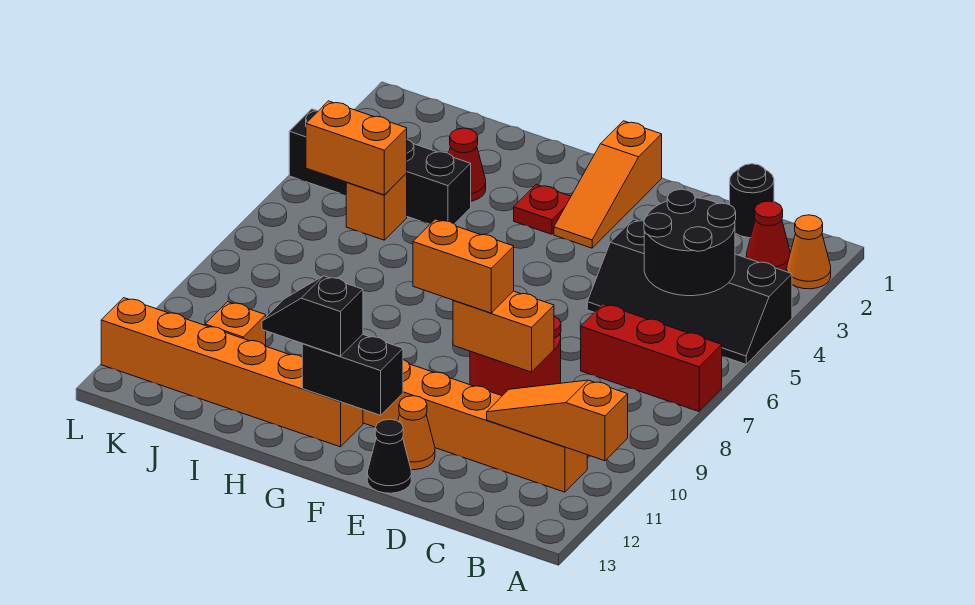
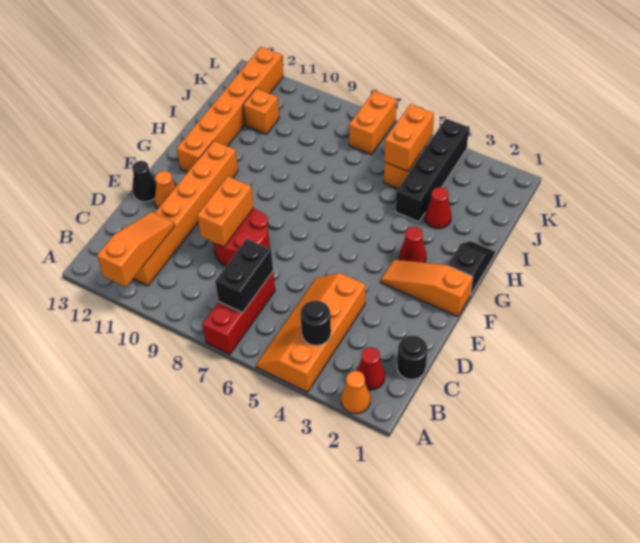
black slope A4:D5 level 1 top 4 -> orange slope A4:D5 level 1 top 4
black round brick B4:C5 level 2 -> black round brick B4 level 2
orange brick E9:F9 level 3 -> orange brick K7:L7 level 1
black brick F12:G12 level 2 -> black brick B7:C7 level 2
red plate G3 level 1 -> red cone G3 level 1
black slope G12:H12 level 3 top G -> black slope G1:H1 level 1 top G

